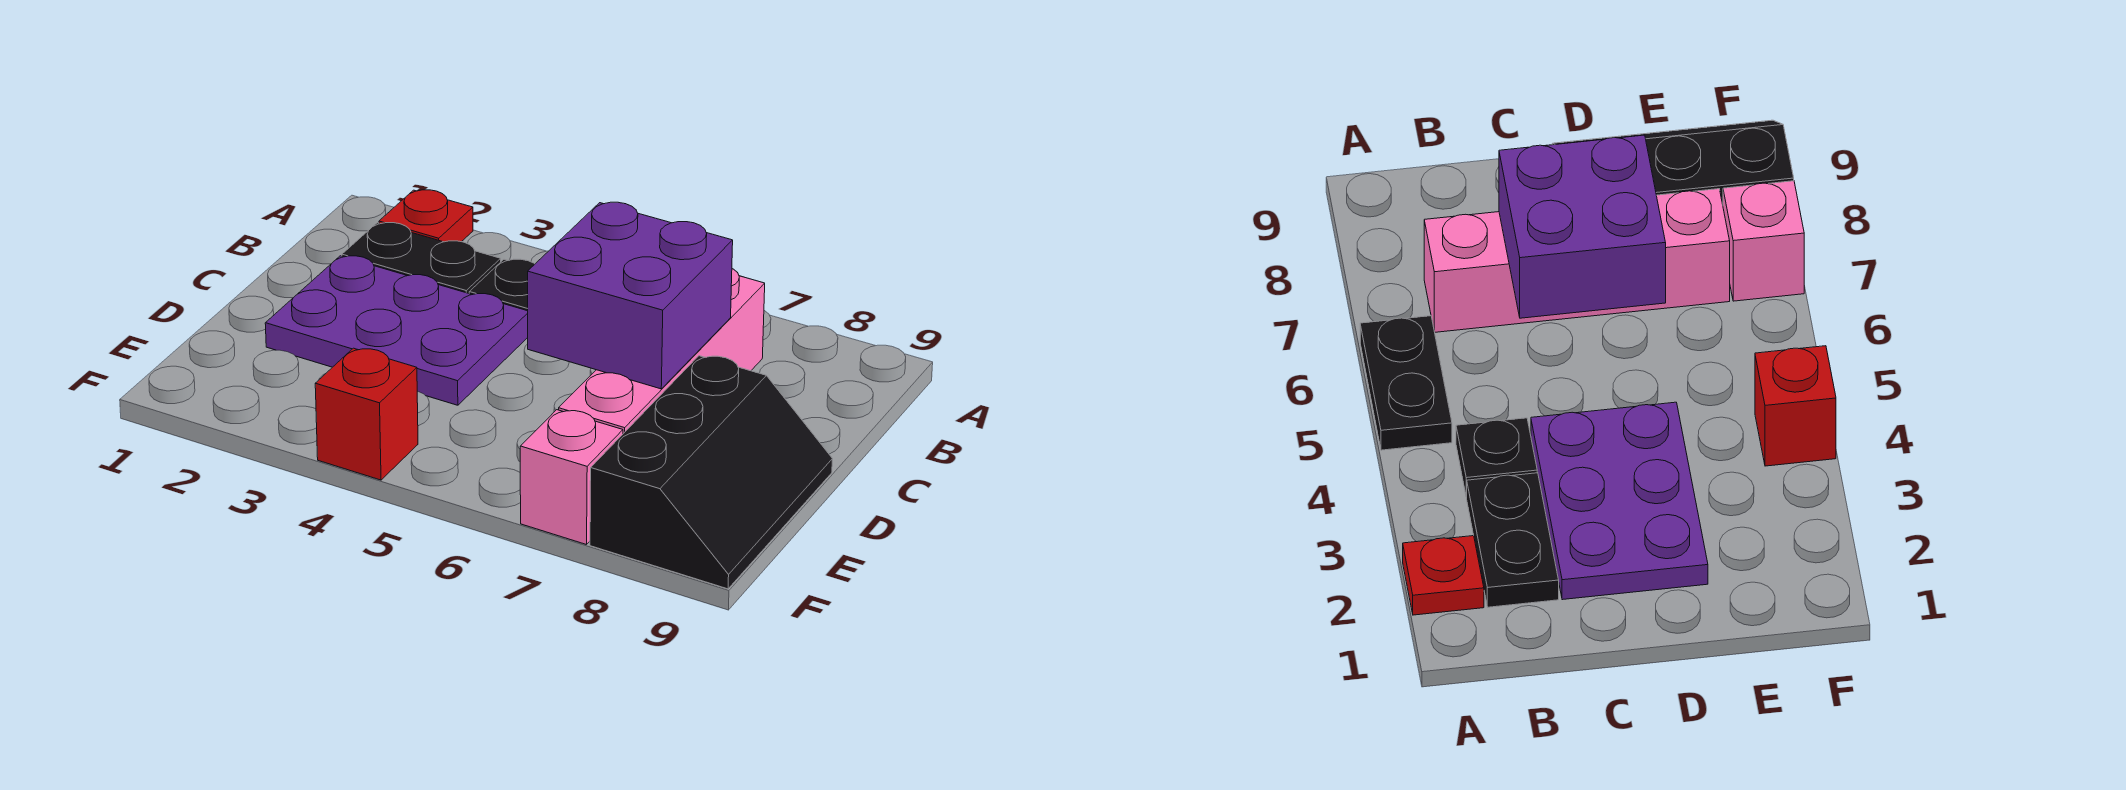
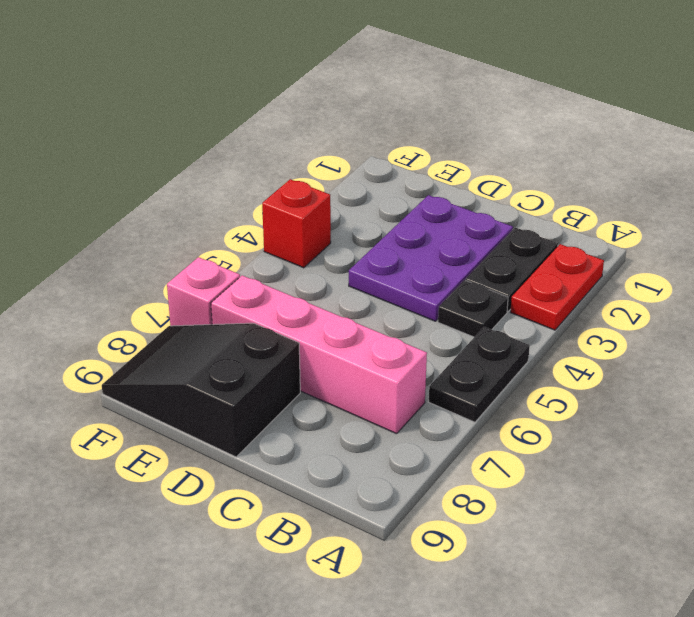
red plate A2 level 1 -> red plate A2:A3 level 1
purple brick C6:D7 level 2 -> none
black slope D8:F9 level 1 top 8 -> black slope D8:F9 level 1 top D

